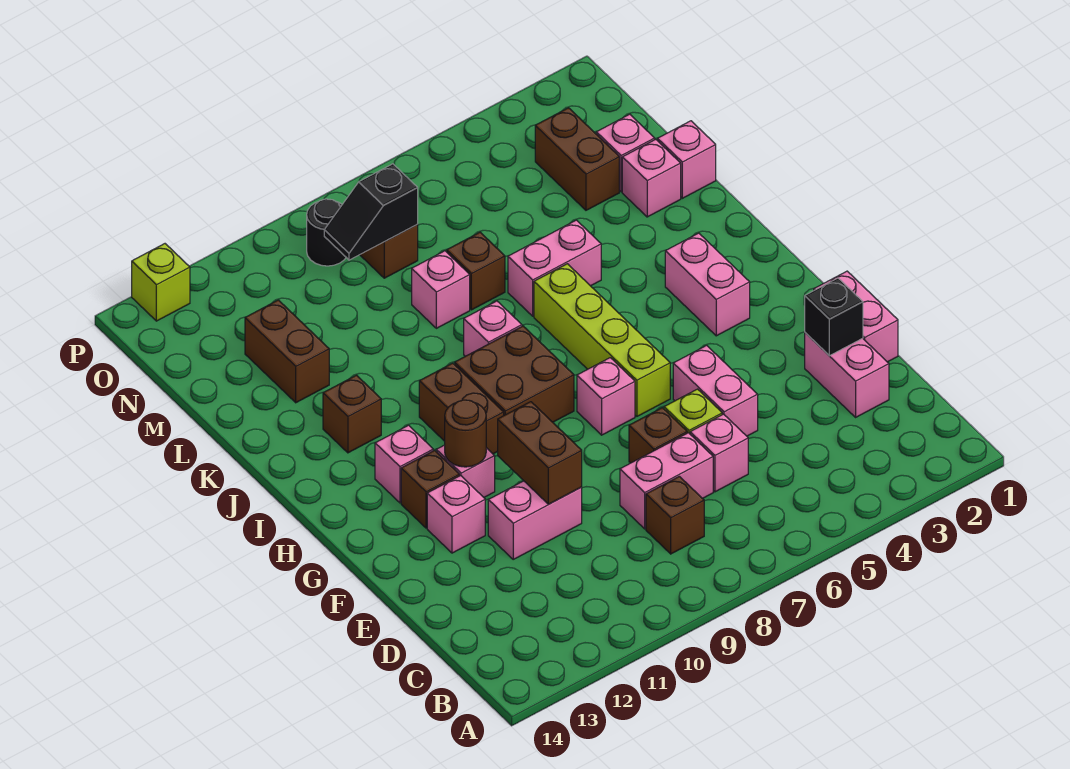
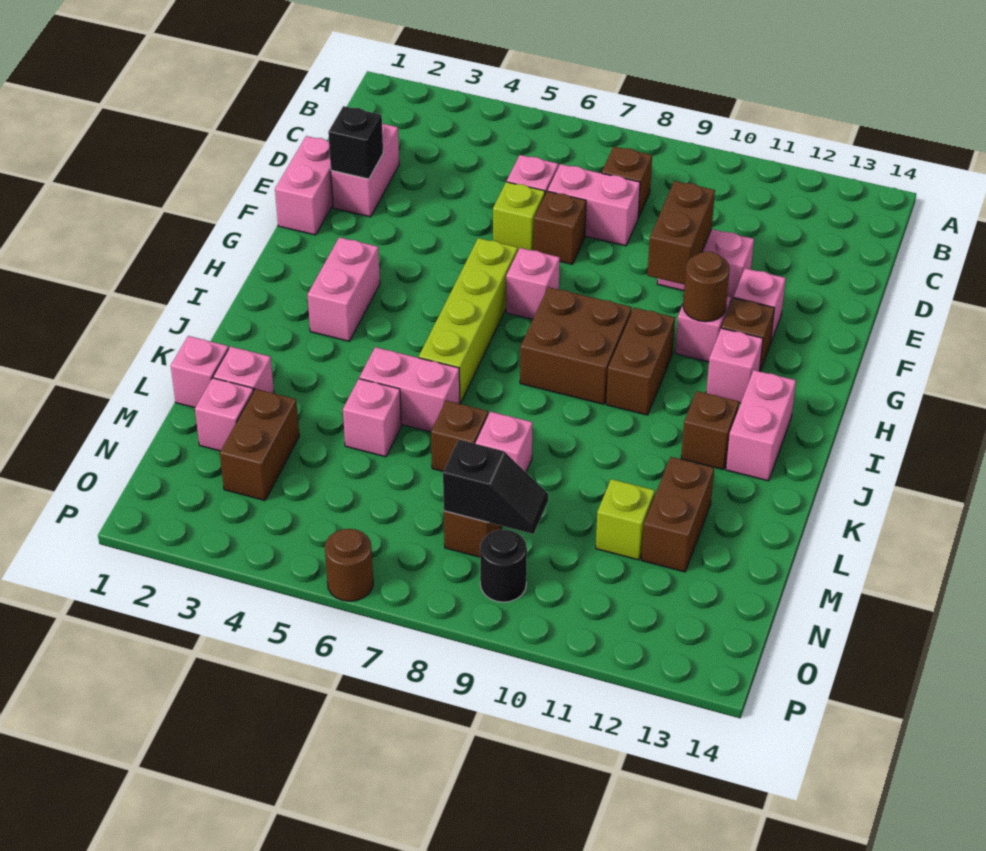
pink brick E5:F5 level 1 -> pink brick I13:J13 level 1
pink brick J8 level 1 -> pink brick L5 level 1
none -> brown round brick P6 level 1
lime brick P13 level 1 -> lime brick M11 level 1

